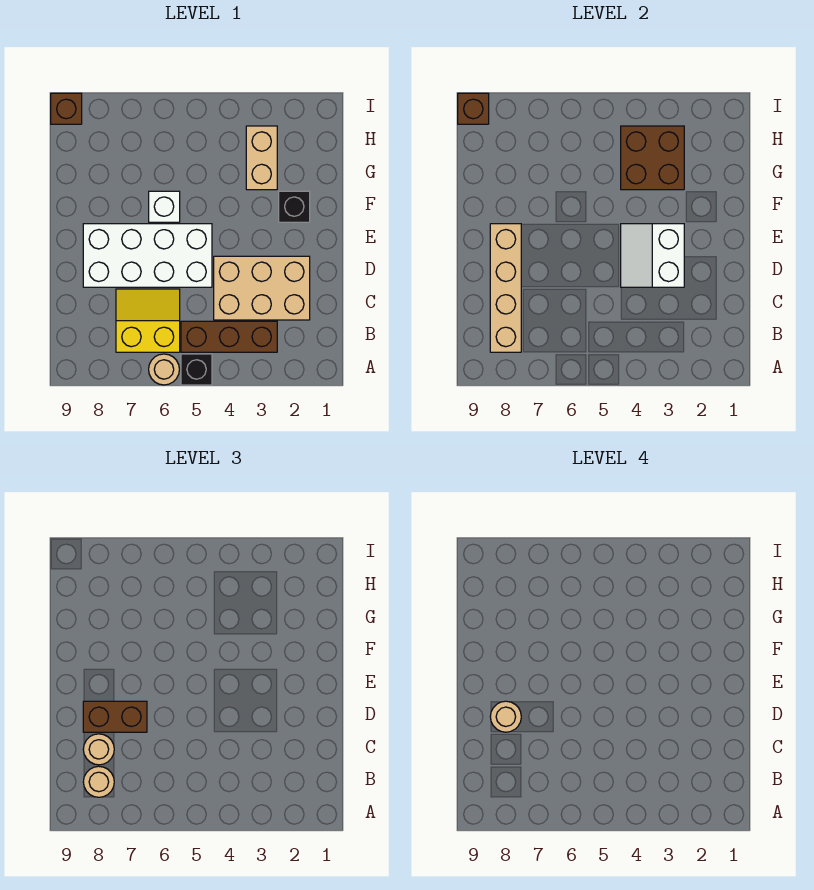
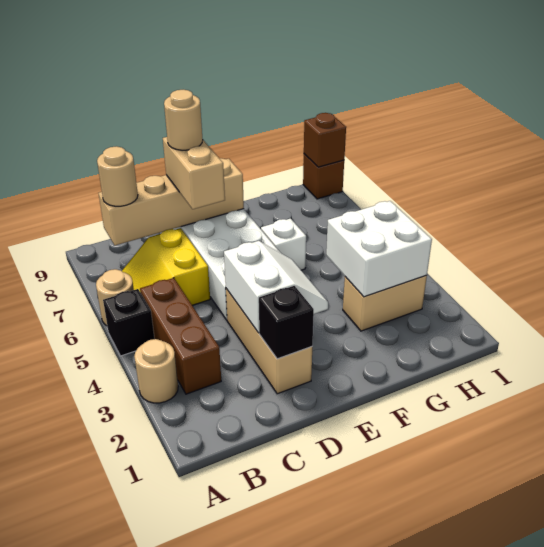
yellow slope B6:C7 level 1 top B -> yellow slope B6:C7 level 1 top C
tan brick C2:D4 level 1 -> tan brick D2:D4 level 1
tan round brick C8 level 3 -> tan round brick A3 level 1
white slope D3:E4 level 2 top 3 -> white slope D3:E4 level 2 top D
brown brick D7:D8 level 3 -> tan brick D7:D8 level 3
black brick F2 level 1 -> black brick D2 level 2
brown brick G3:H4 level 2 -> white brick G3:H4 level 2

